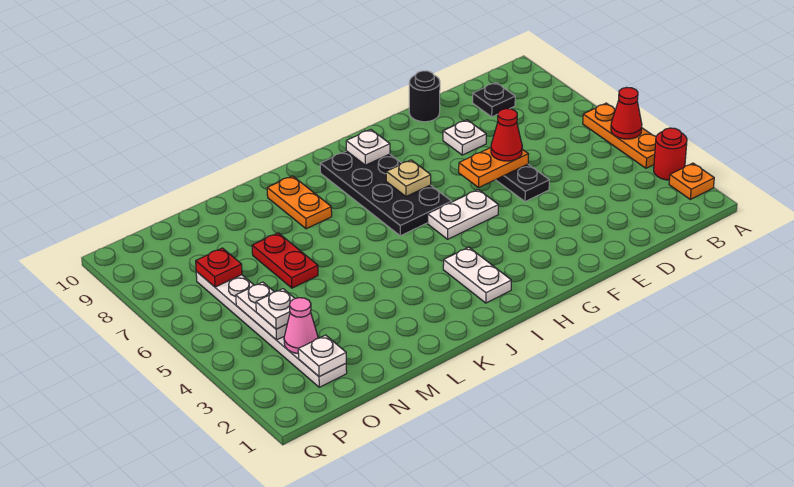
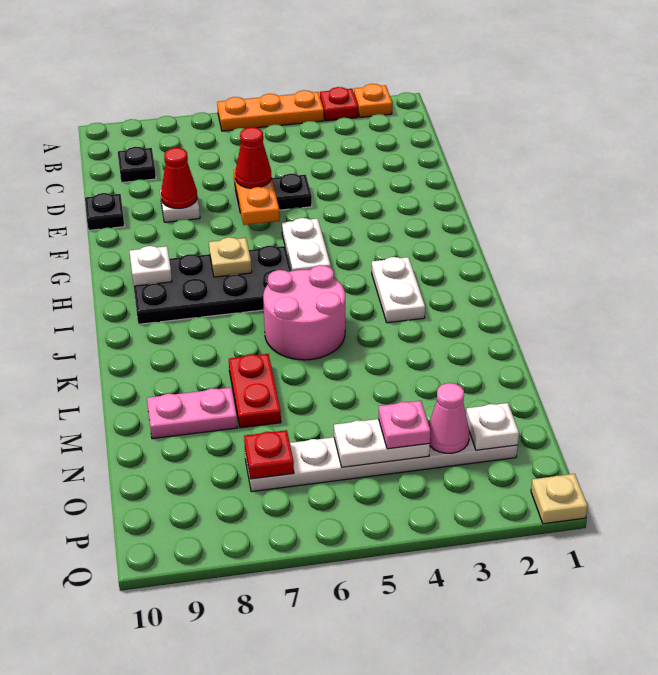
red round brick A3 level 1 -> red plate A3 level 1
red cone A5 level 2 -> red cone E8 level 2
black round brick E10 level 1 -> black plate E10 level 1
white plate I2:I3 level 1 -> white plate I3:J3 level 1
none -> pink round brick J5:K6 level 1
orange plate K8:K9 level 1 -> none
red plate M6:M7 level 1 -> red plate L7:M7 level 1
none -> pink plate M8:M9 level 1
white plate O4 level 3 -> pink plate O4 level 3
none -> tan plate Q1 level 1

